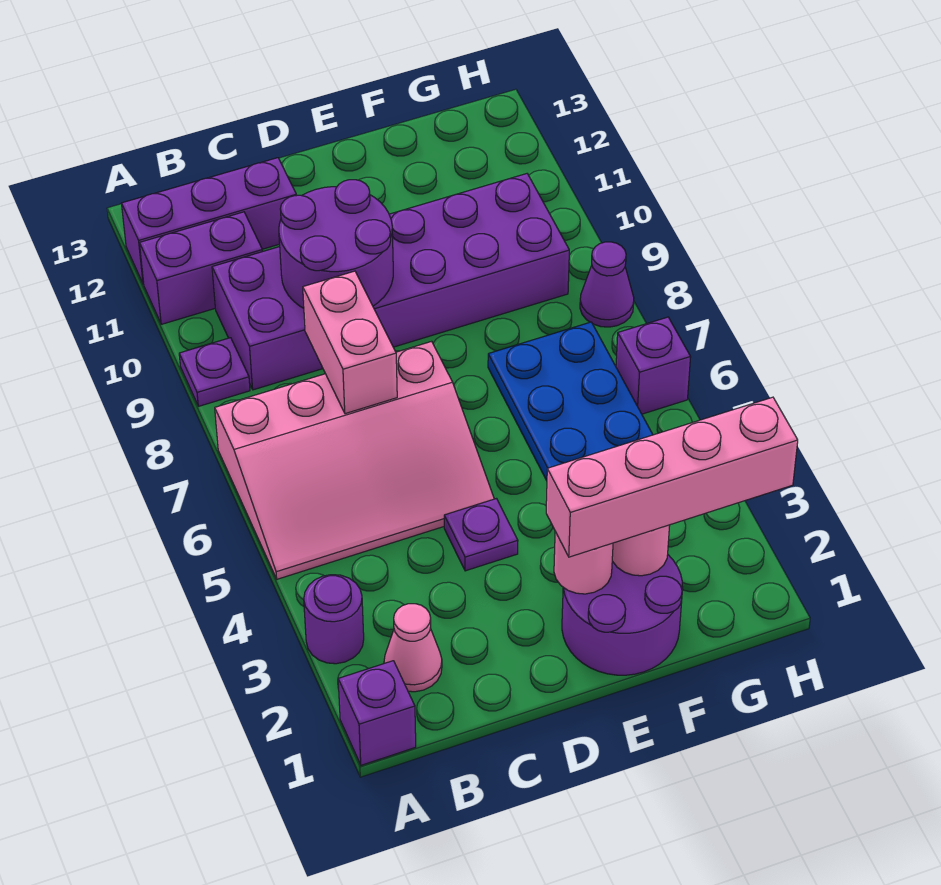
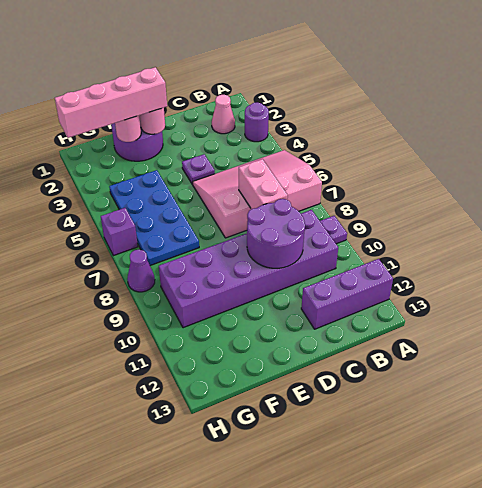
purple brick A1 level 1 -> none
purple brick A11:B11 level 1 -> none

